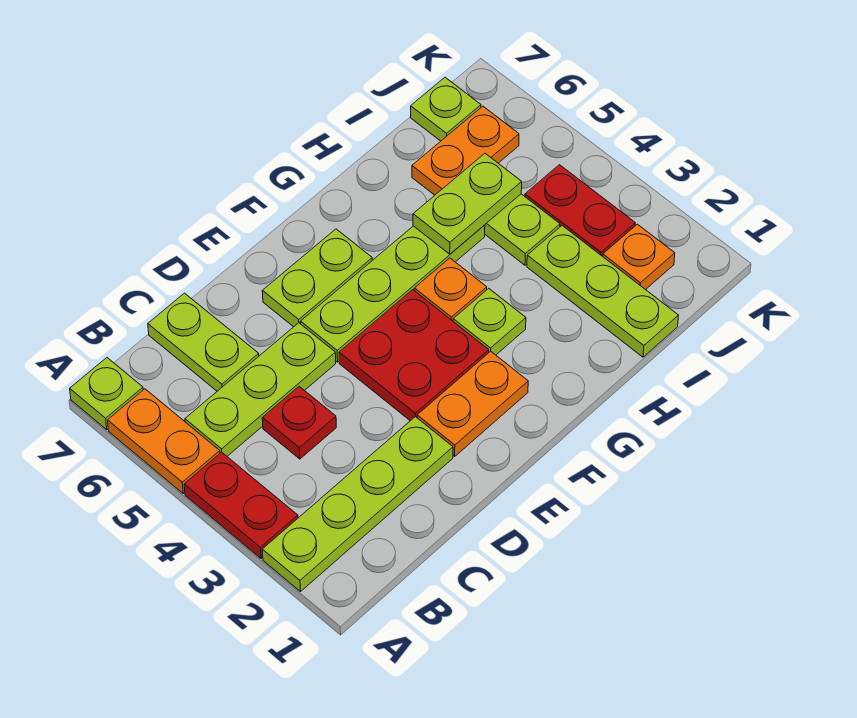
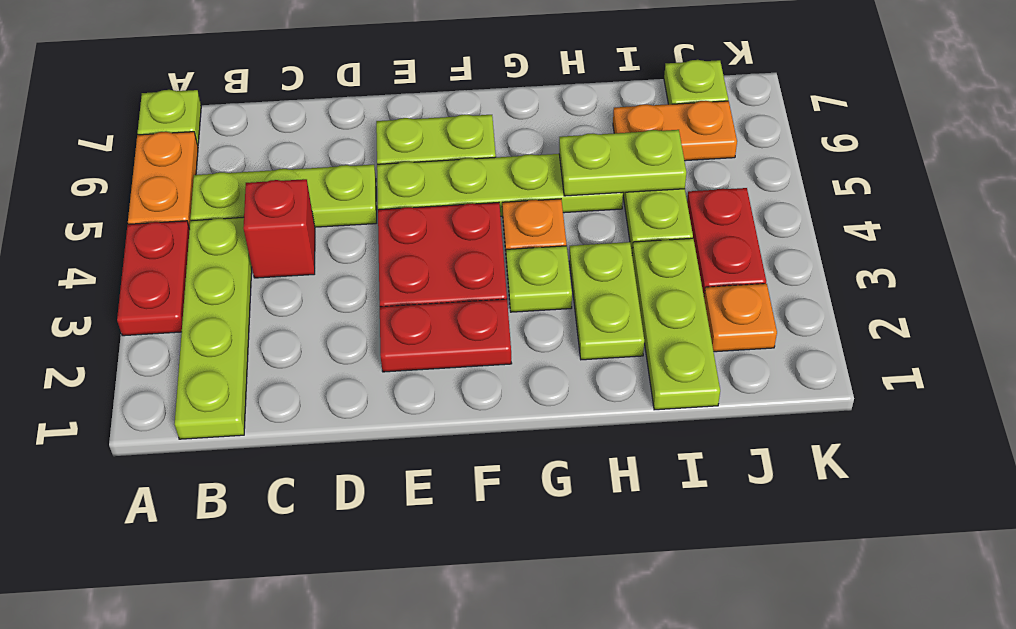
lime plate A2:D2 level 1 -> lime plate B1:B4 level 1
red plate C4 level 1 -> red brick C4 level 1
lime plate C6:C7 level 1 -> lime plate H2:H3 level 1
orange plate E2:F2 level 1 -> red plate E2:F2 level 1

